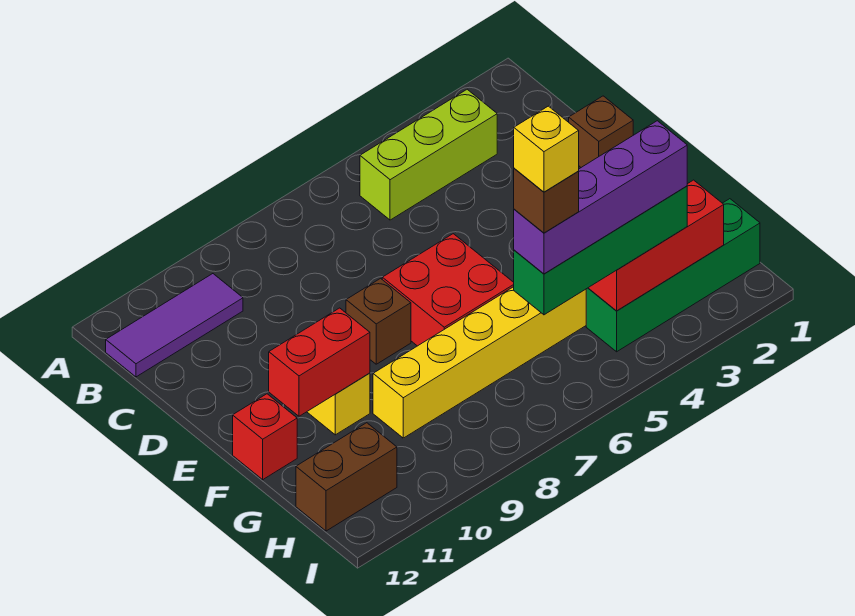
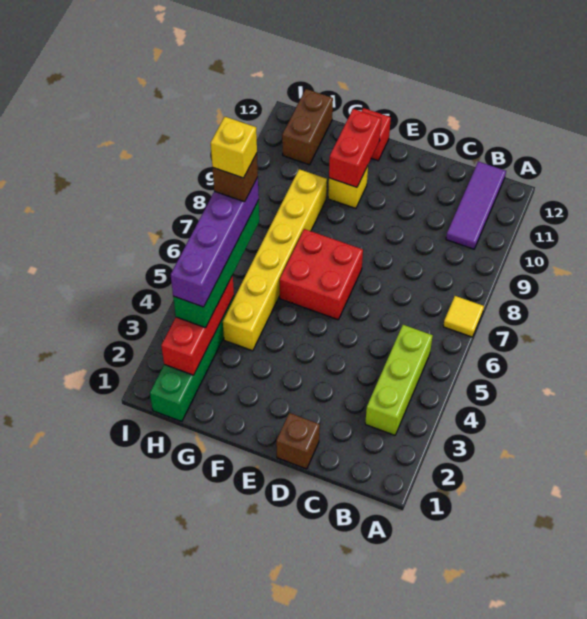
none -> yellow tile A7 level 1
brown brick E8 level 1 -> none

